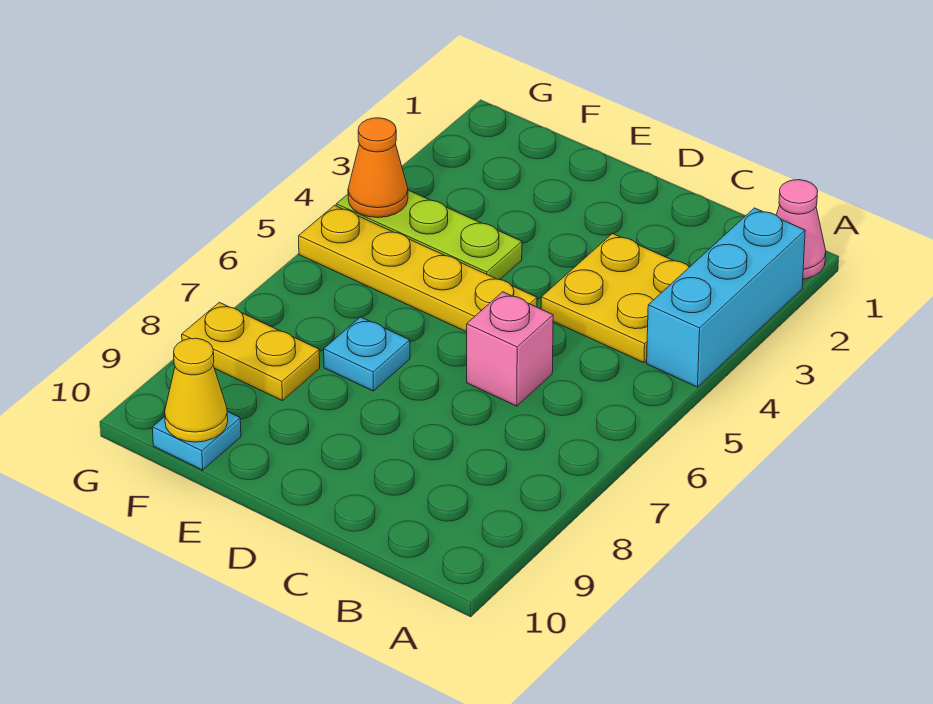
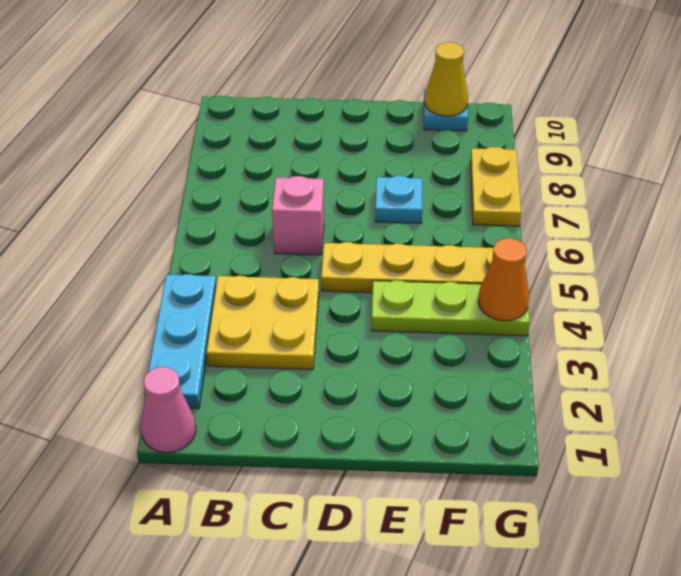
cyan brick A2:A4 level 1 -> cyan plate A2:A4 level 1
yellow plate F8:G8 level 1 -> yellow plate G7:G8 level 1

